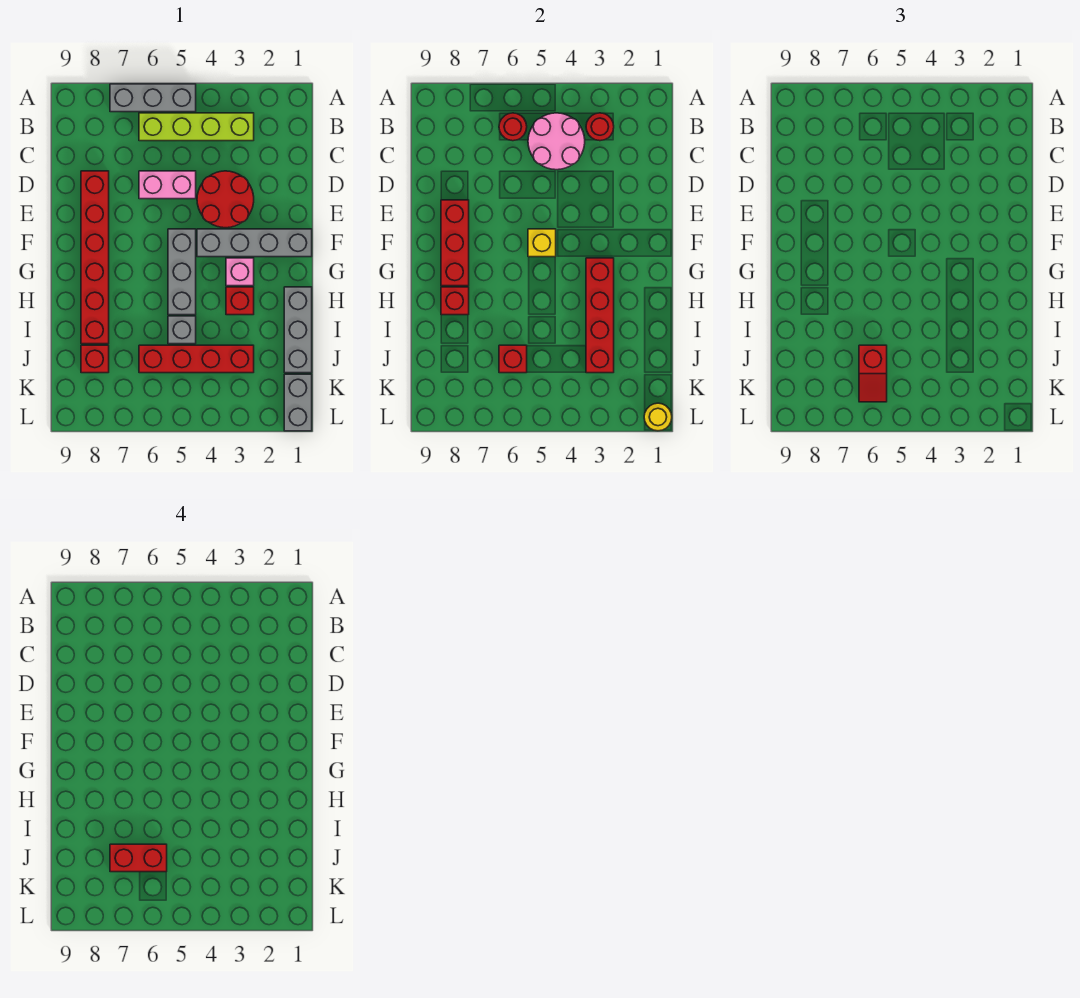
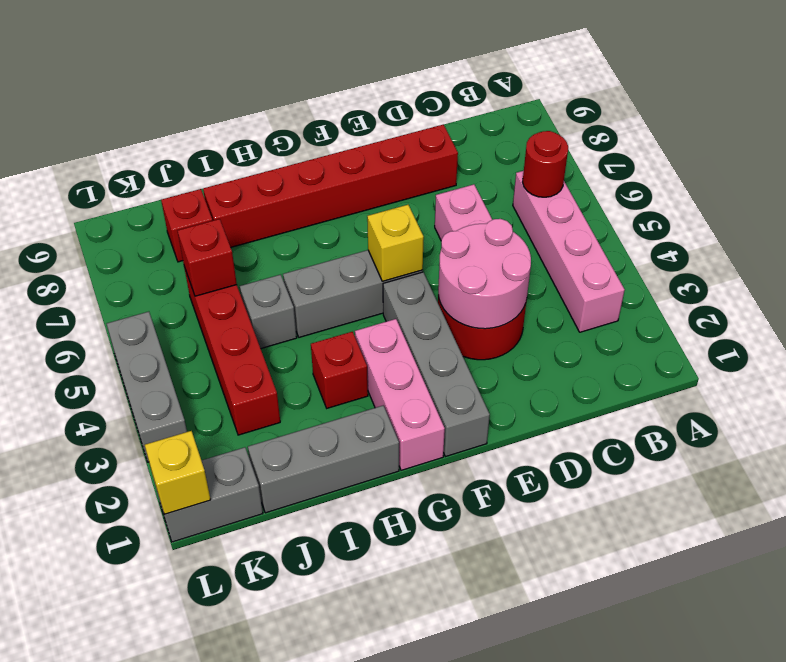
grey brick A5:A7 level 1 -> grey brick L3:L5 level 1
lime brick B3:B6 level 1 -> pink brick B3:B6 level 1
red round brick B3 level 2 -> none
pink round brick B4:C5 level 2 -> pink round brick D3:E4 level 2
red brick E8:G8 level 2 -> none
pink brick G3 level 1 -> pink brick G1:G3 level 1
red brick G3:J3 level 2 -> none
red brick H8 level 2 -> none
red slope J6:K6 level 3 top J -> none
red brick J6:J7 level 4 -> none
yellow round brick L1 level 2 -> yellow brick L1 level 2

